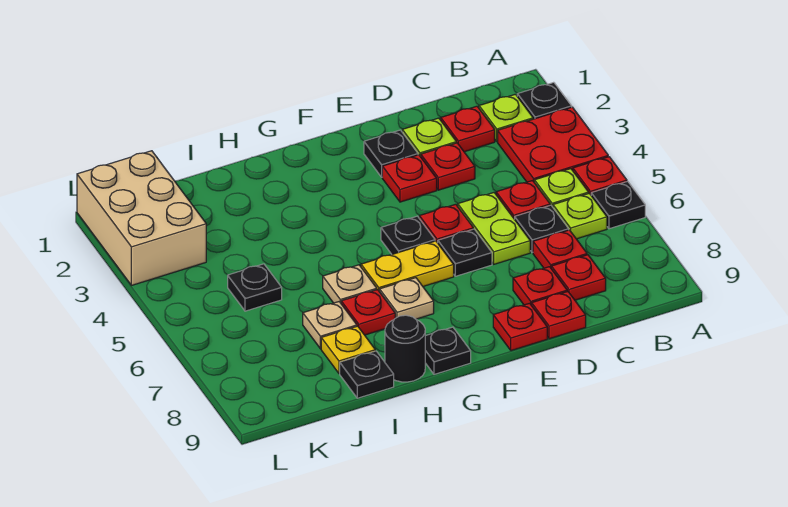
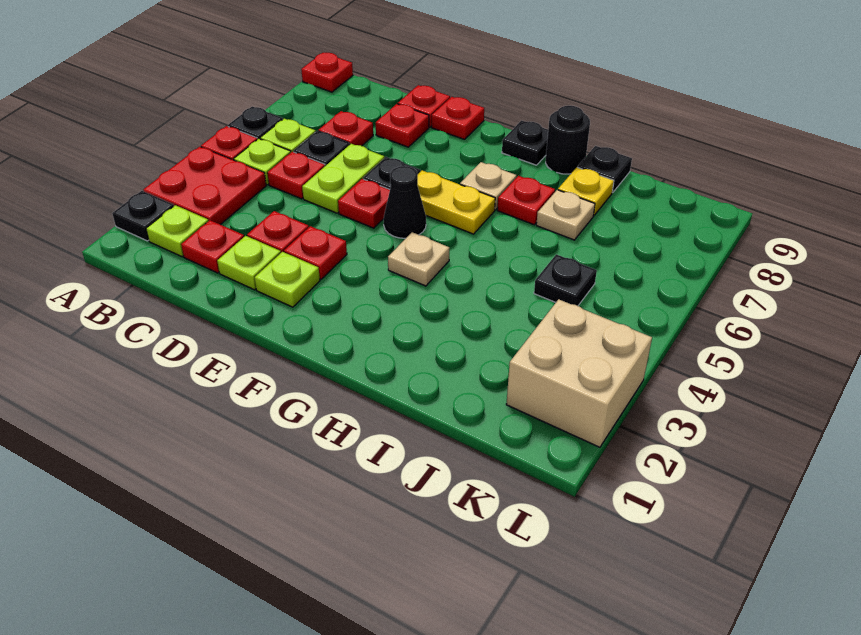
red plate C8 level 1 -> red plate A9 level 1
black plate E2 level 1 -> lime plate E2 level 1
black plate F5 level 1 -> black cone F5 level 1
tan plate H6 level 1 -> tan plate G4 level 1
tan brick K1:L3 level 1 -> tan brick K2:L3 level 1

